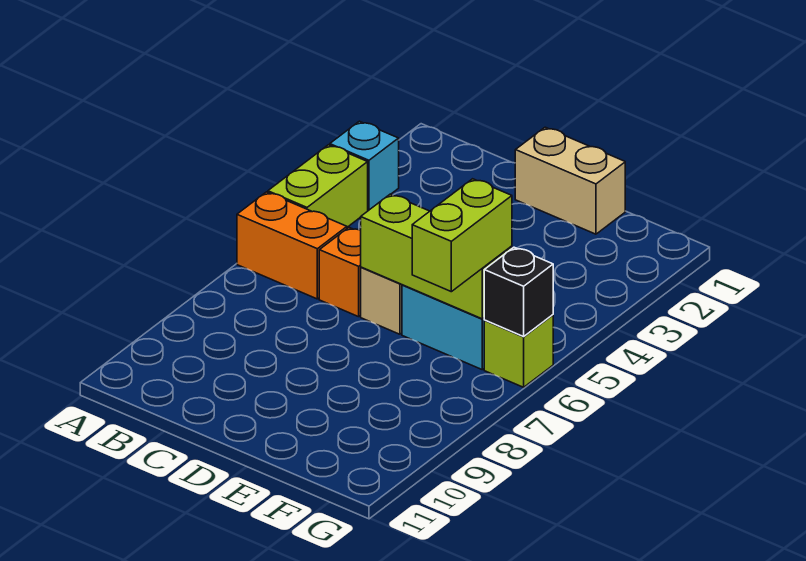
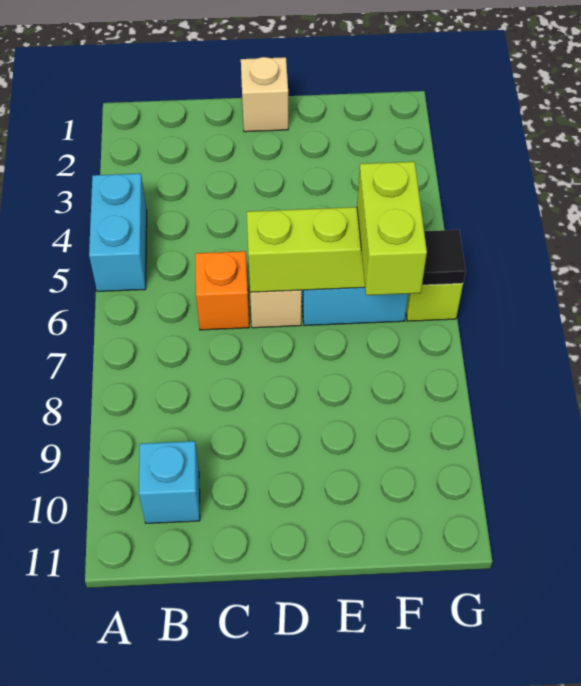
cyan brick A3 level 1 -> cyan brick B10 level 1
lime brick A4:A5 level 1 -> cyan brick A4:A5 level 1
orange brick A6:B6 level 1 -> none
tan brick D1:E1 level 1 -> tan brick D1 level 1
black brick G6 level 2 -> black tile G6 level 2

